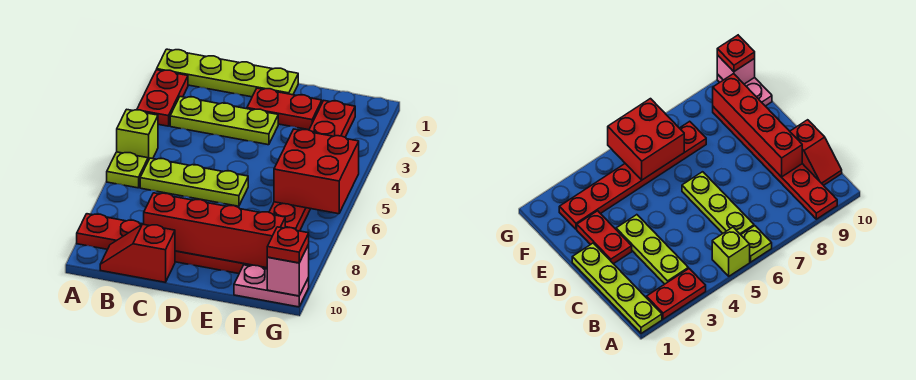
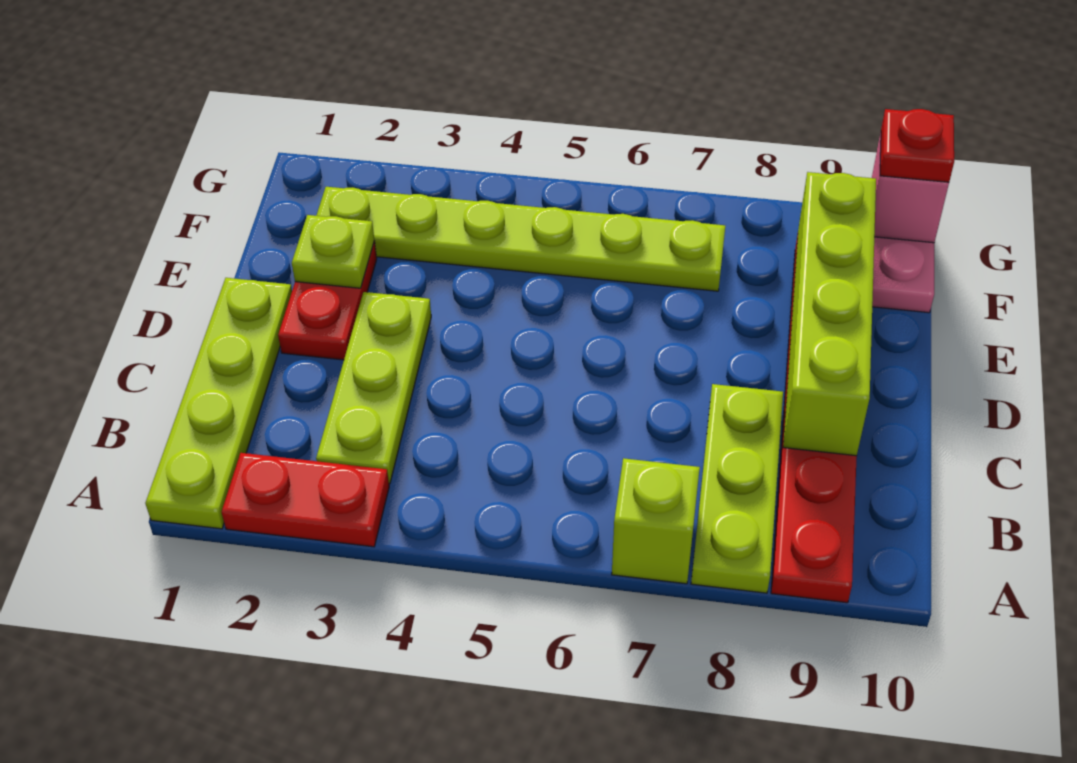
lime brick A5 level 1 -> lime brick A7 level 1
lime plate A6 level 1 -> lime plate E2 level 2
lime plate B6:D6 level 1 -> lime plate A8:C8 level 1
red slope B10:C10 level 1 top C -> none
red brick C9:F9 level 2 -> lime brick C9:F9 level 2
red plate F2:F7 level 1 -> lime plate F2:F7 level 1
red brick F5:G6 level 2 -> none

